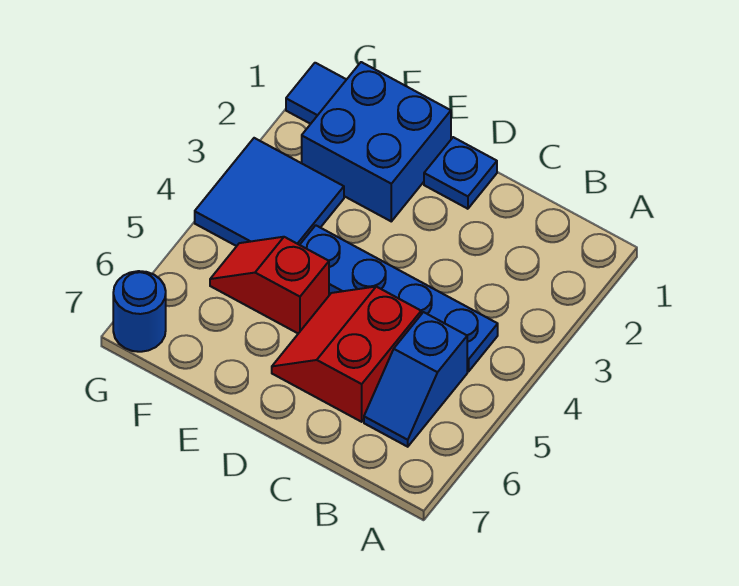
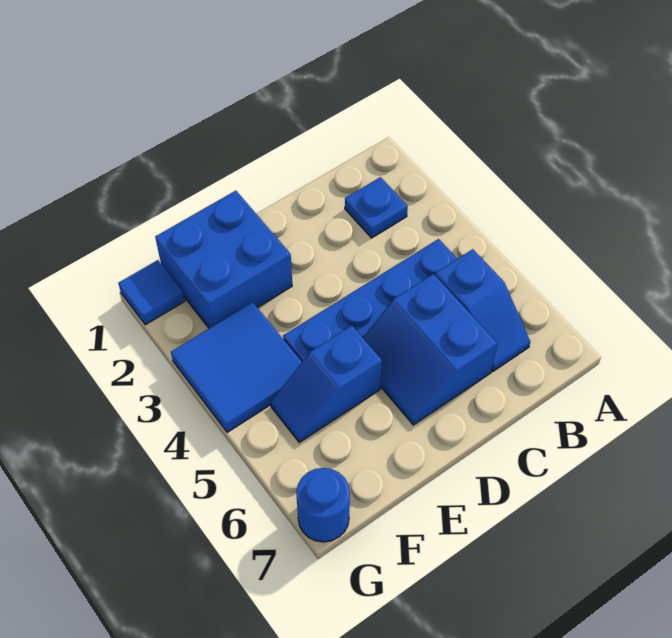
red slope C5:D6 level 1 top C -> blue slope C5:D6 level 1 top C
blue plate D1 level 1 -> blue plate B2 level 1
red slope E5:F5 level 1 top E -> blue slope E5:F5 level 1 top E

